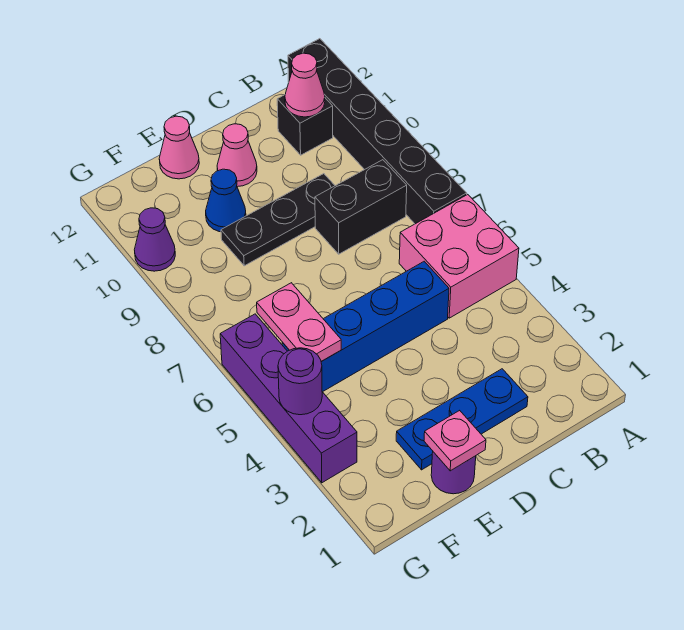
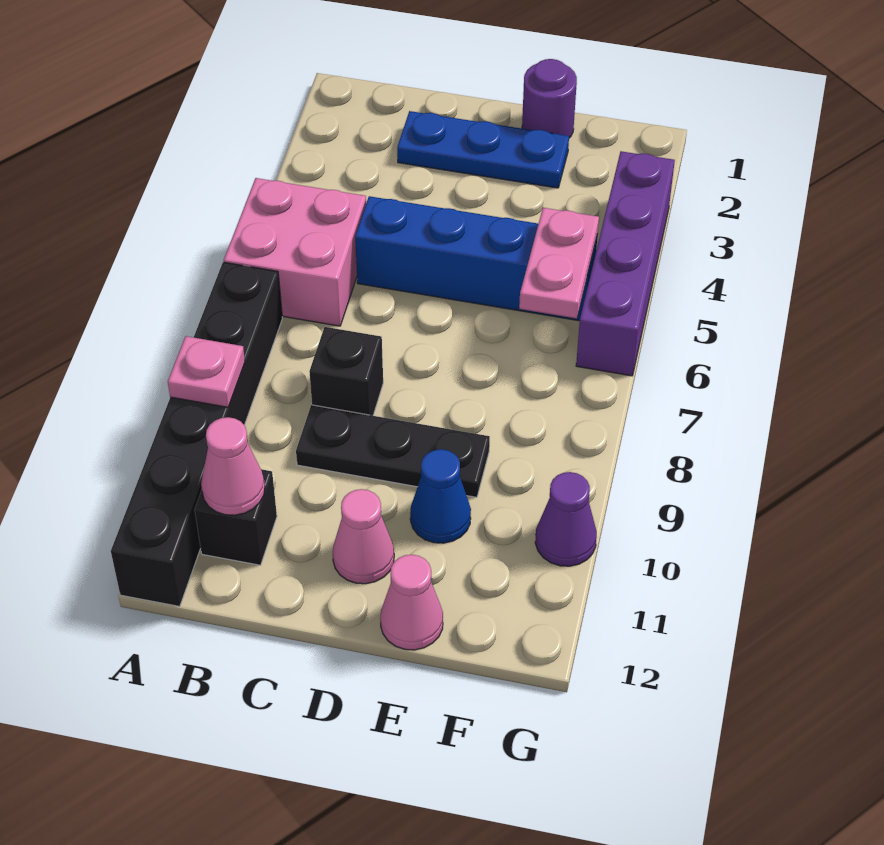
black brick B8:C8 level 1 -> black brick C8 level 1
pink plate E1 level 2 -> pink plate A9 level 2
purple round brick G4 level 2 -> none

